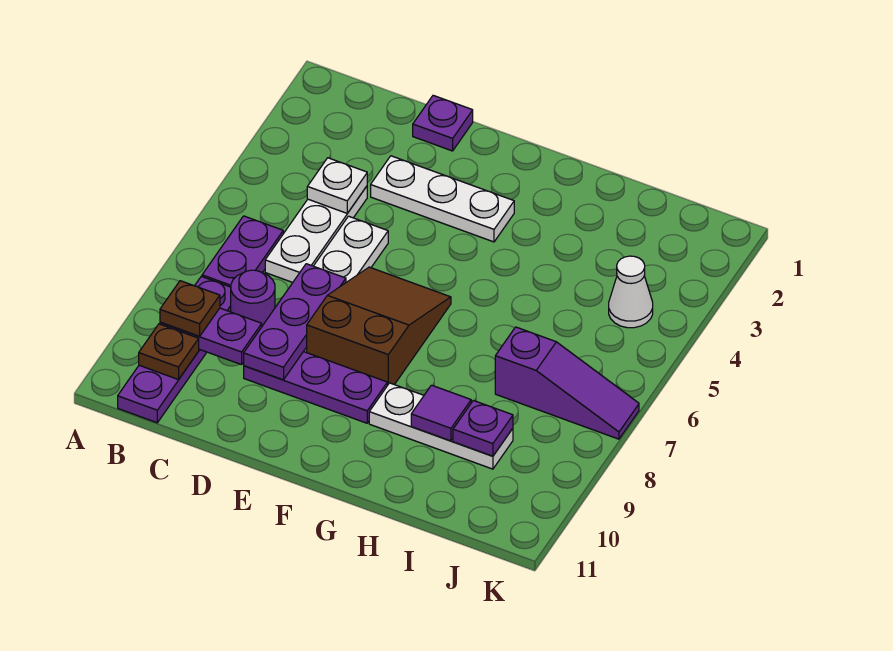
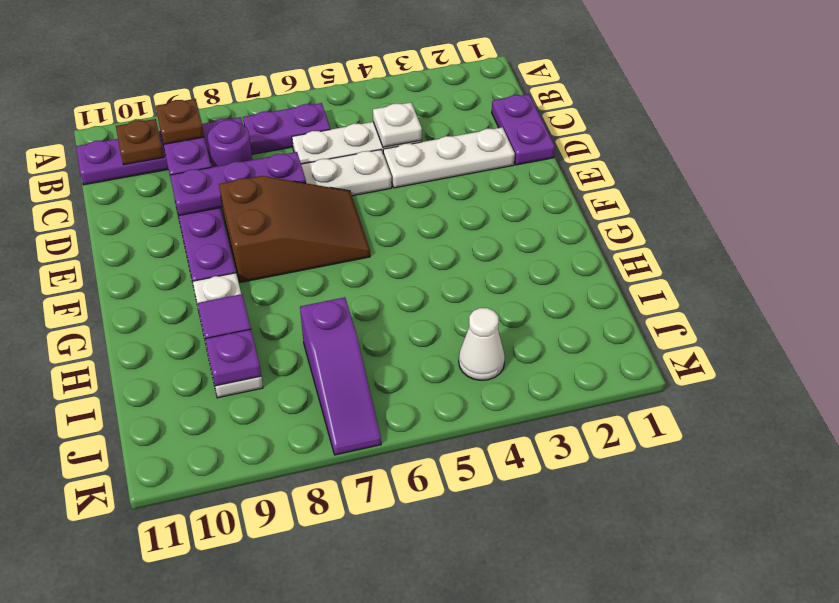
purple plate D1 level 1 -> purple plate C1:D1 level 1
white plate D3:F3 level 1 -> white plate D2:D4 level 1

